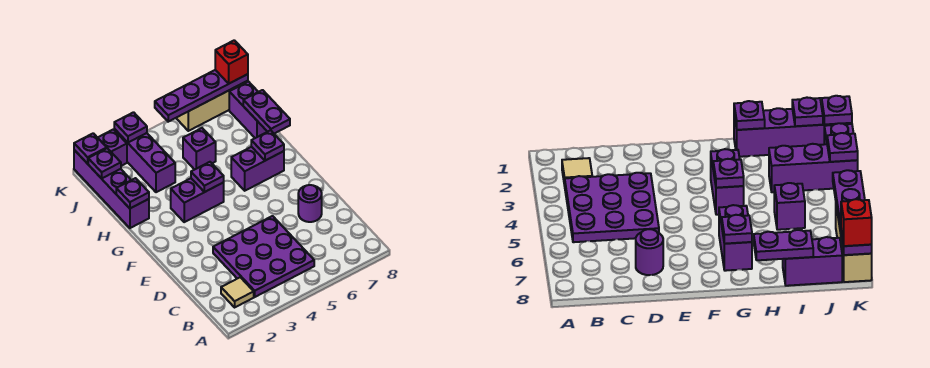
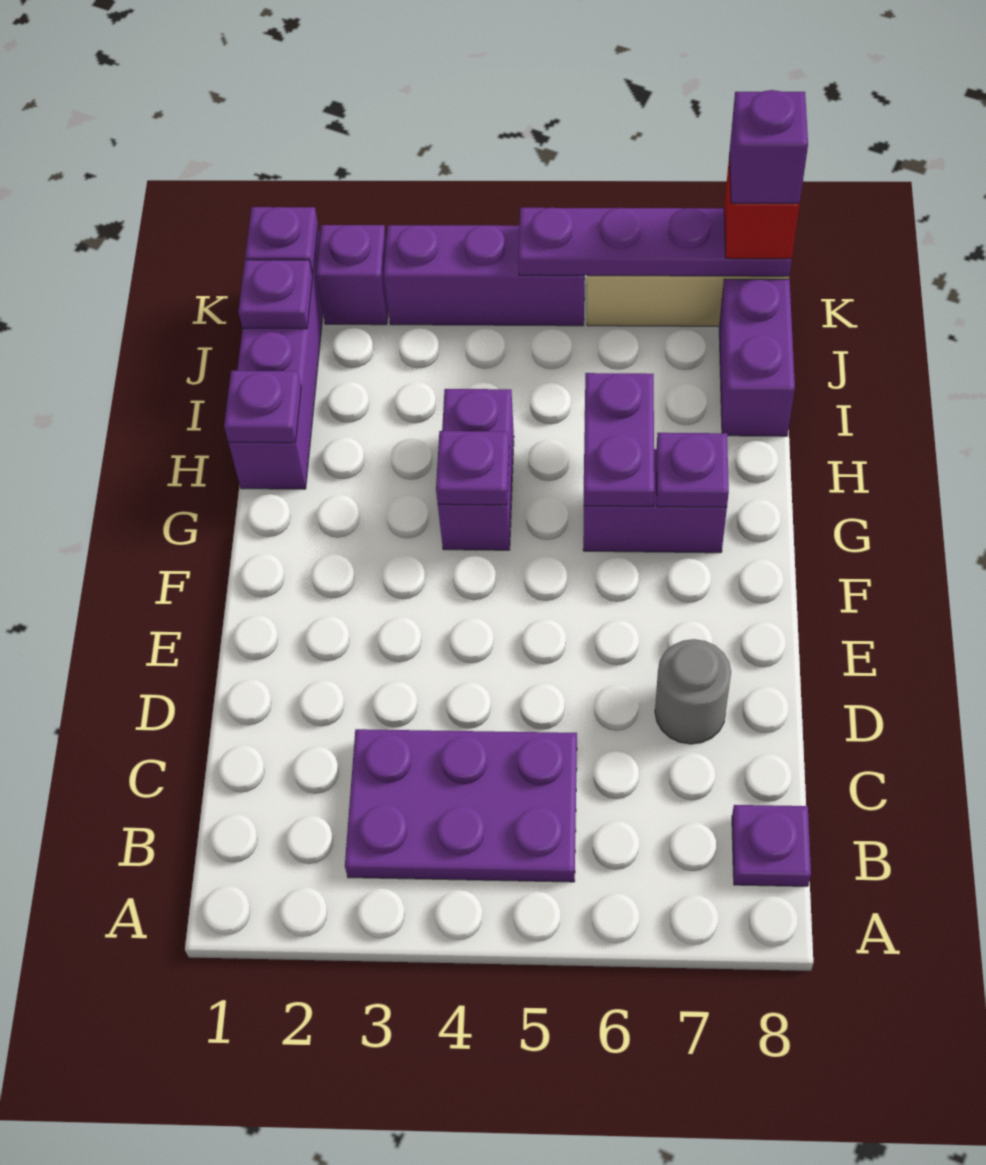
tan tile B2 level 1 -> none
purple plate B3:D5 level 1 -> purple plate B3:C5 level 1
purple round brick D7 level 1 -> grey round brick D7 level 1
purple brick G3:G4 level 1 -> purple brick G4:H4 level 1
purple plate H8:I8 level 2 -> purple plate G6:H6 level 2
purple brick I3:K3 level 1 -> purple brick K3:K5 level 1
purple brick I5 level 1 -> purple brick K8 level 4
purple plate K3 level 2 -> purple plate B8 level 1

